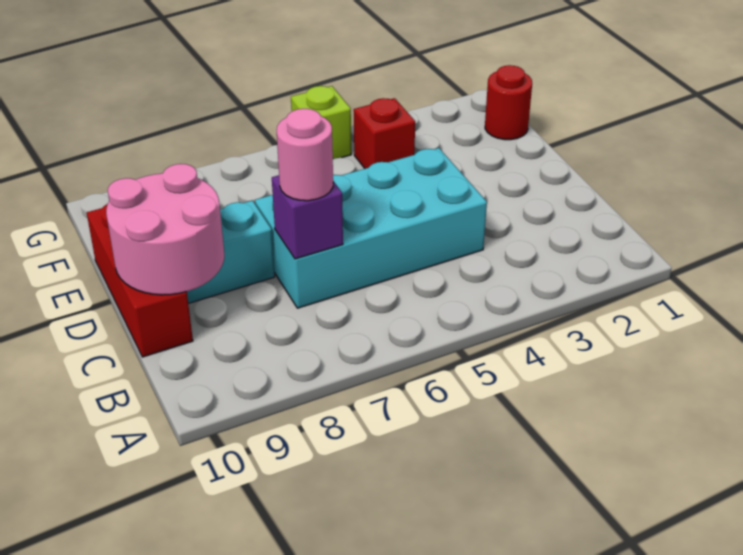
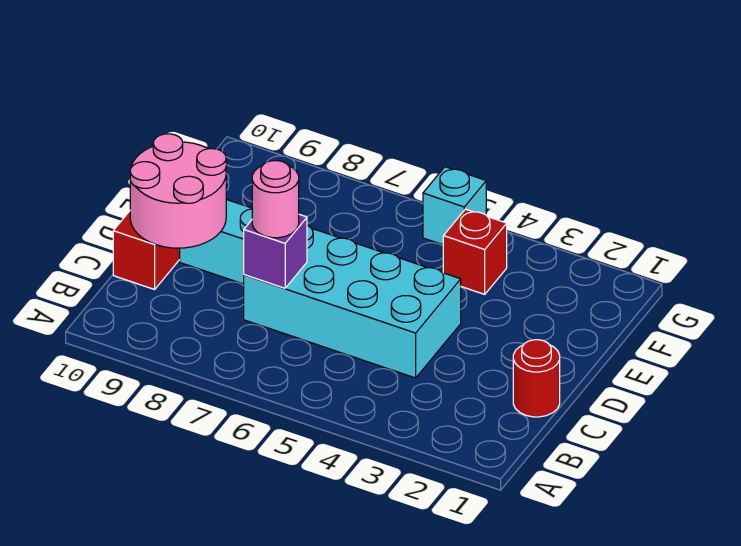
red round brick F1 level 1 -> red round brick C1 level 1
lime brick G5 level 1 -> cyan brick G5 level 1

